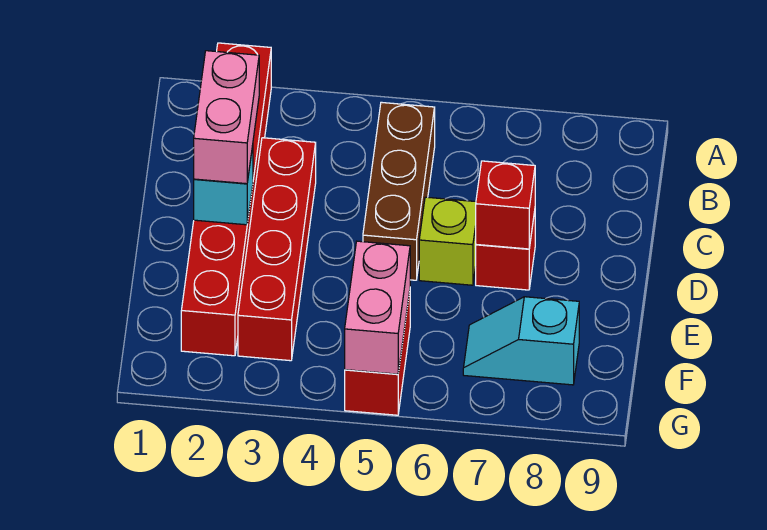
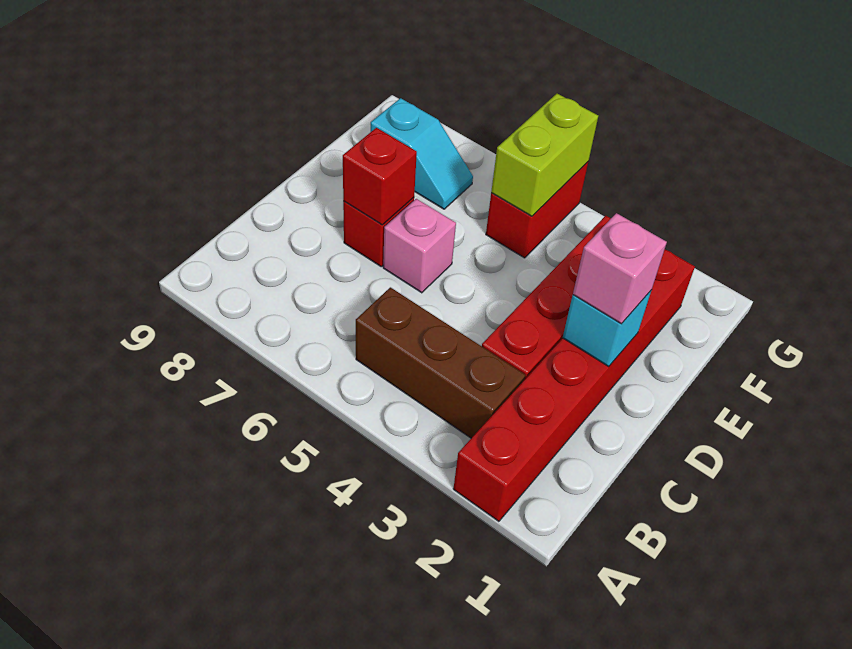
brown brick B5:D5 level 1 -> brown brick B3:B5 level 1
pink brick C2:D2 level 3 -> pink brick D2 level 3
lime brick D6 level 1 -> pink brick D6 level 1
pink brick F5:G5 level 2 -> lime brick F5:G5 level 2

